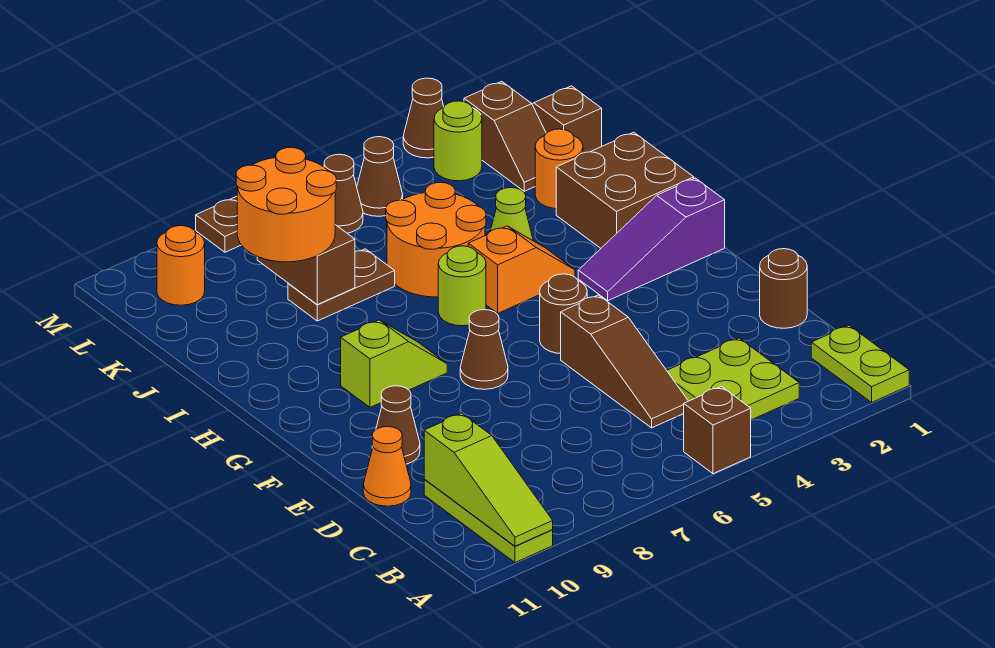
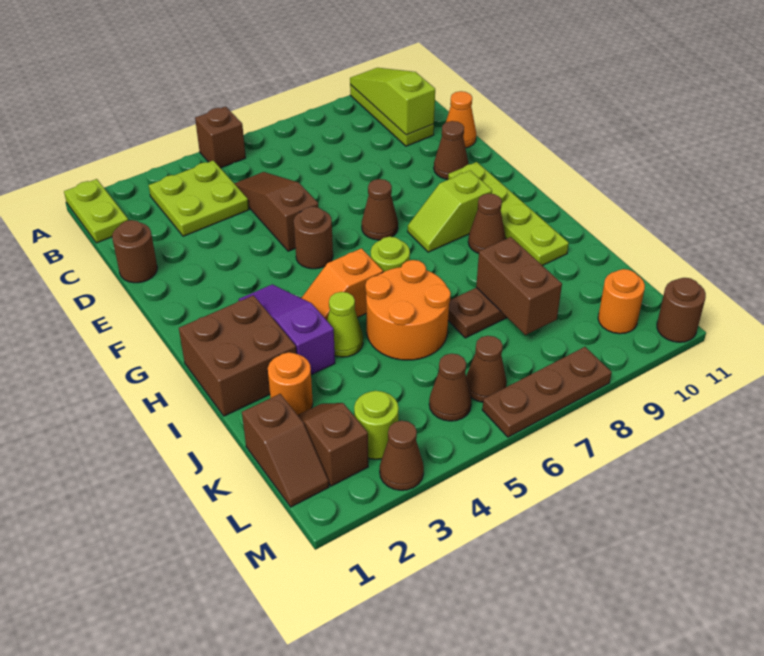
none -> lime plate F10:I10 level 1
purple slope G1:G3 level 1 top 1 -> purple slope G3:I3 level 1 top I
none -> brown cone H9 level 1
orange round brick J8:K9 level 3 -> none
none -> brown round brick M11 level 1

